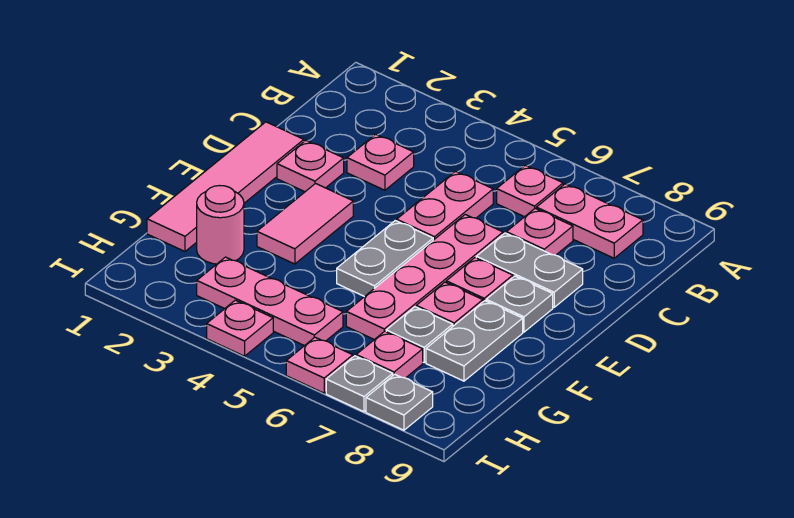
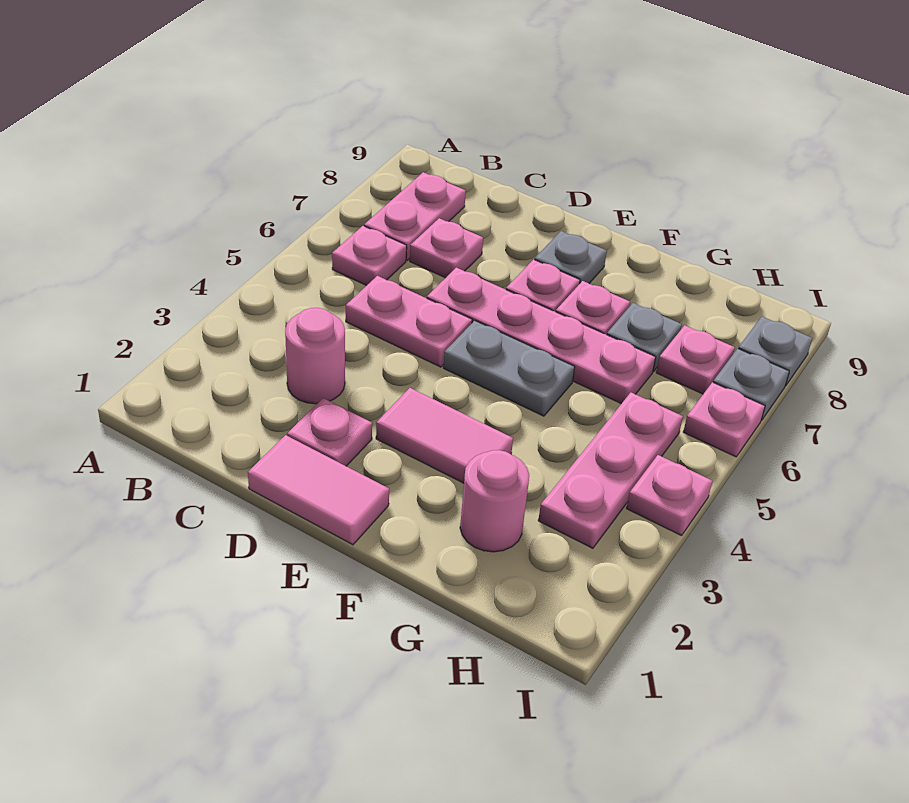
pink plate C3 level 1 -> pink round brick C3 level 1
pink tile D1:G1 level 1 -> pink tile D1:E1 level 1
grey plate D7:D8 level 1 -> none
grey plate F8:G8 level 1 -> none

